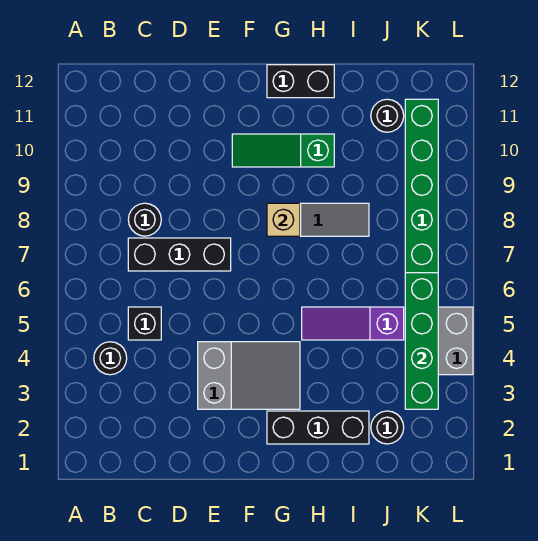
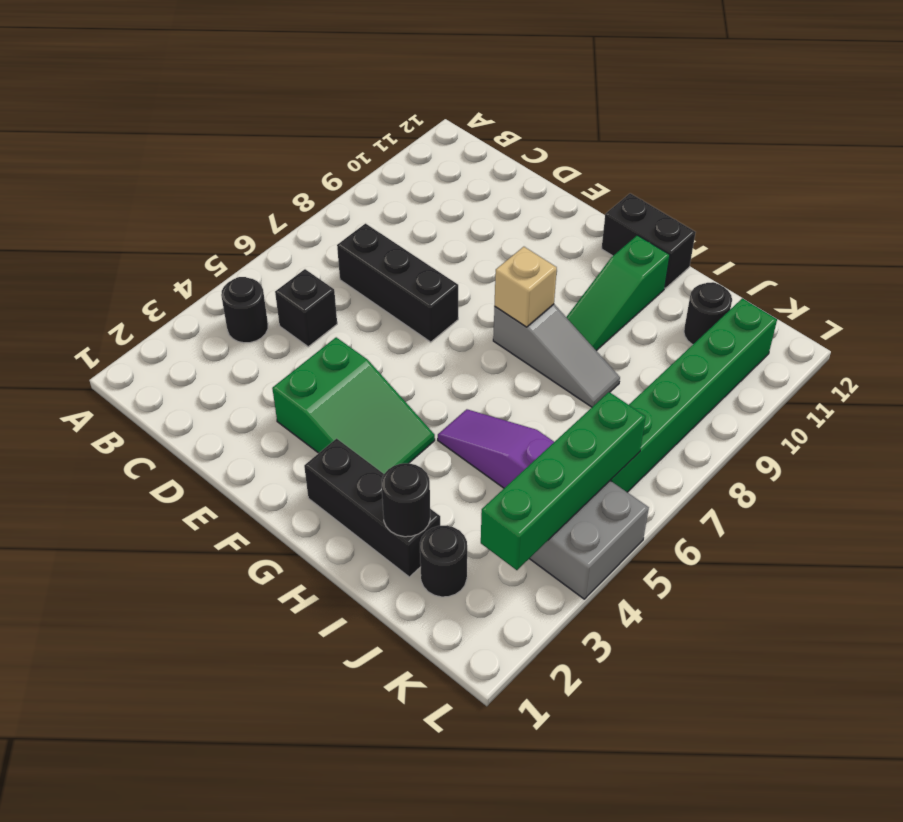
black round brick C8 level 1 -> black round brick I2 level 2
grey slope E3:G4 level 1 top E -> green slope E3:G4 level 1 top E
green slope F10:H10 level 1 top H -> green slope H9:H11 level 1 top 11

